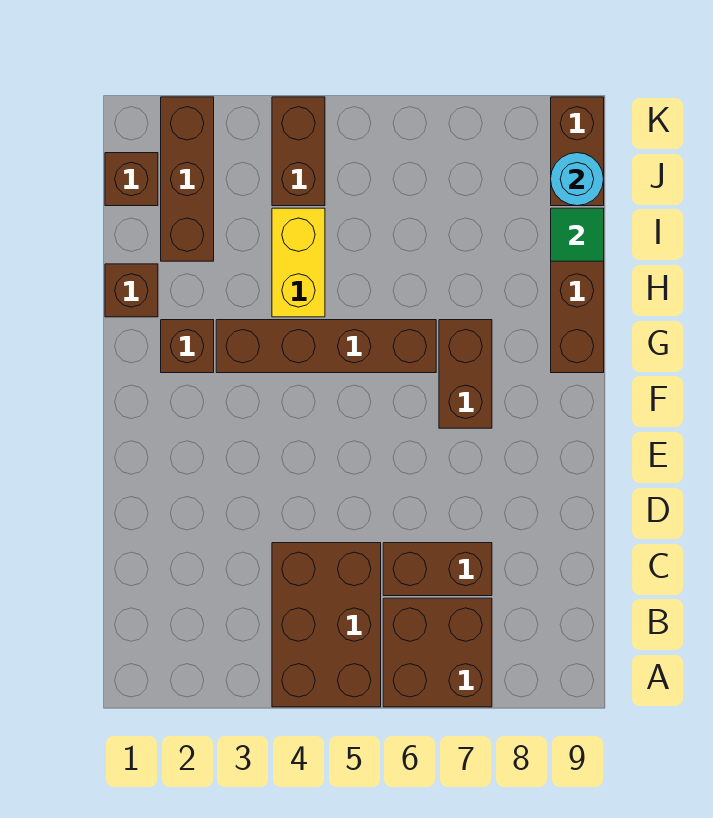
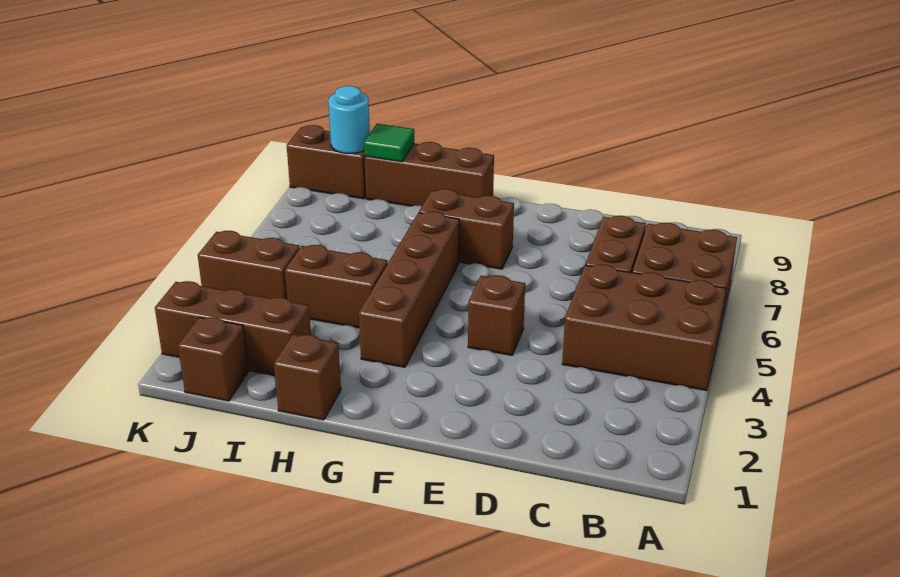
brown brick G2 level 1 -> brown brick E4 level 1
yellow brick H4:I4 level 1 -> brown brick H4:I4 level 1

